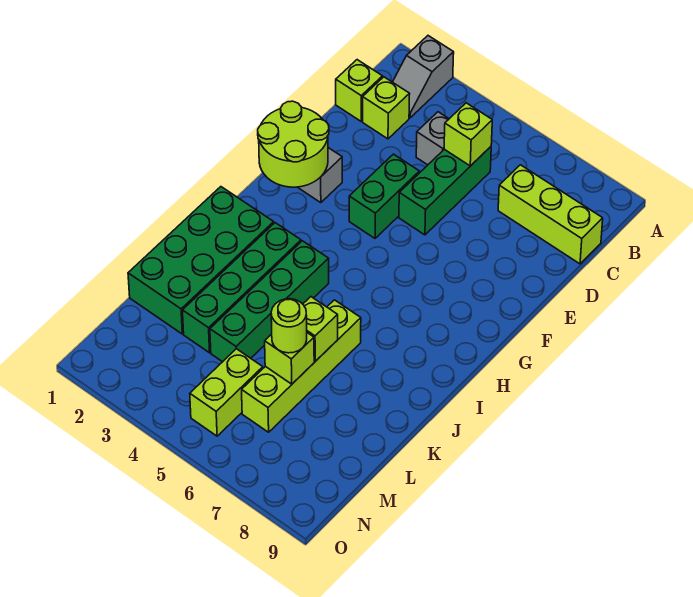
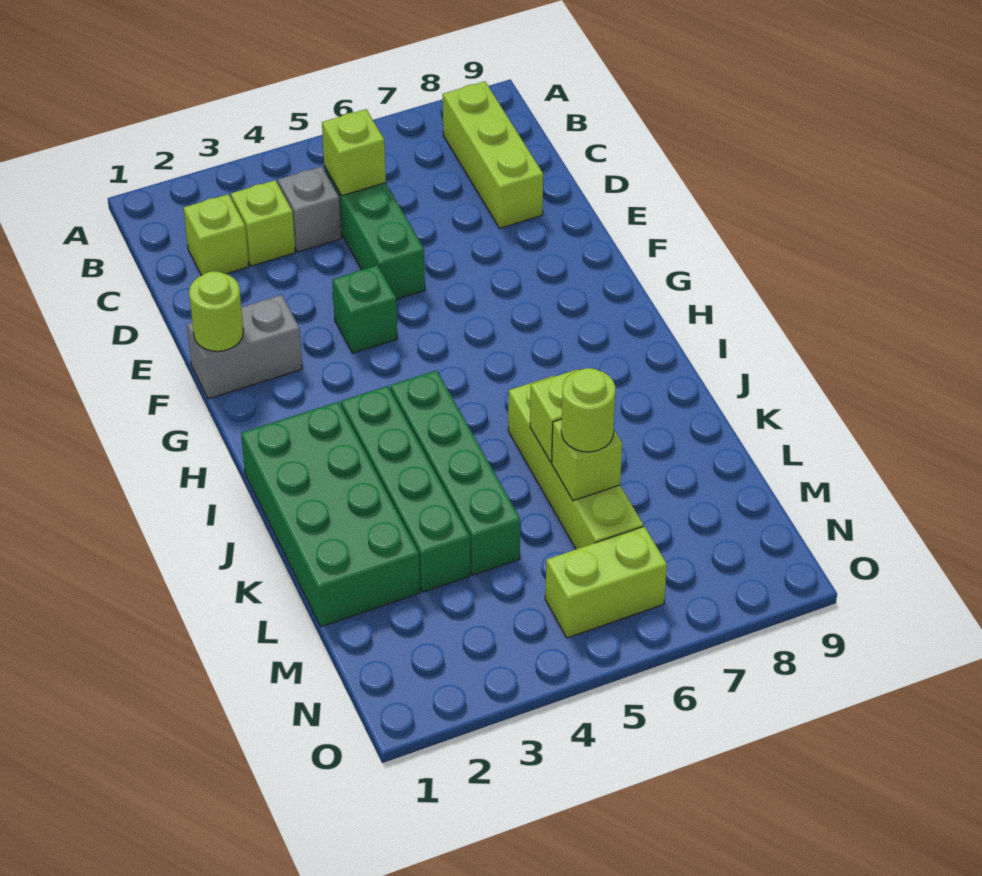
grey slope A2:B2 level 1 top A -> none
lime brick C1 level 1 -> lime brick C3 level 1
lime brick C7:C9 level 1 -> lime brick B8:D8 level 1
green brick E4:F4 level 1 -> green brick F4 level 1
lime round brick F1:G2 level 2 -> lime round brick F1 level 2
lime brick M5:N5 level 1 -> lime brick N5:N6 level 1

